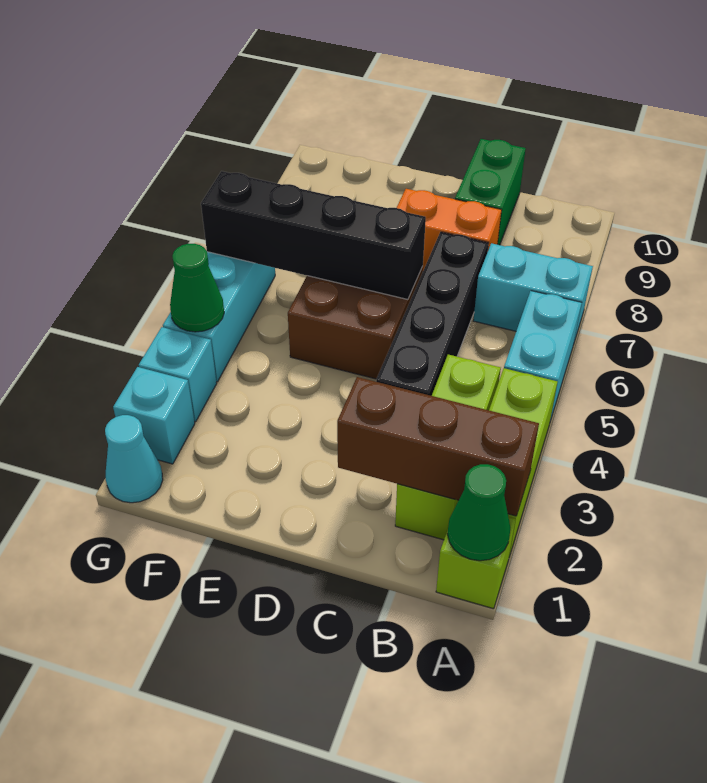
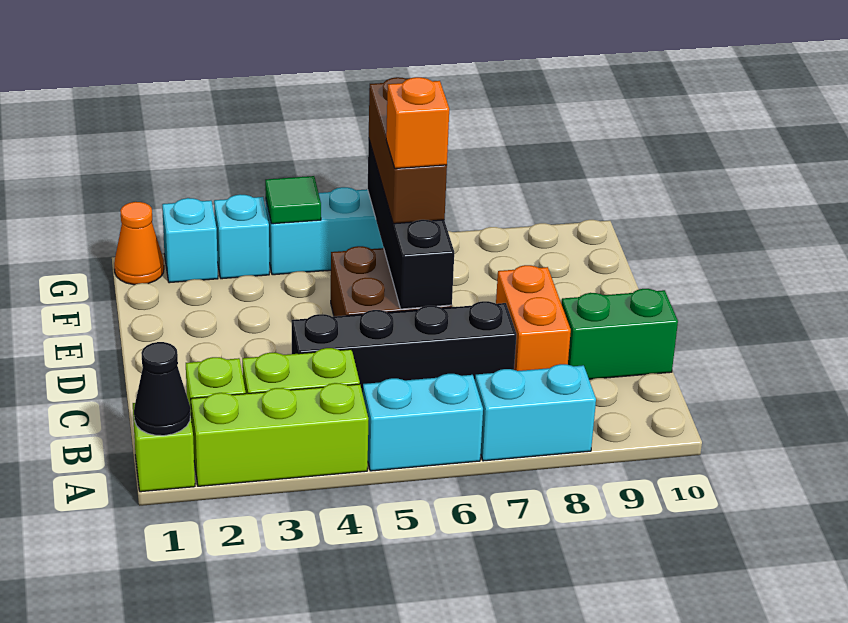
green cone A1 level 2 -> black cone A1 level 2
brown brick A2:C2 level 2 -> brown brick E6:G6 level 3
cyan brick A7:B7 level 1 -> cyan brick A7:A8 level 1
none -> orange brick E6 level 4
cyan cone G1 level 1 -> orange cone G1 level 1
green cone G4 level 2 -> green tile G4 level 2

